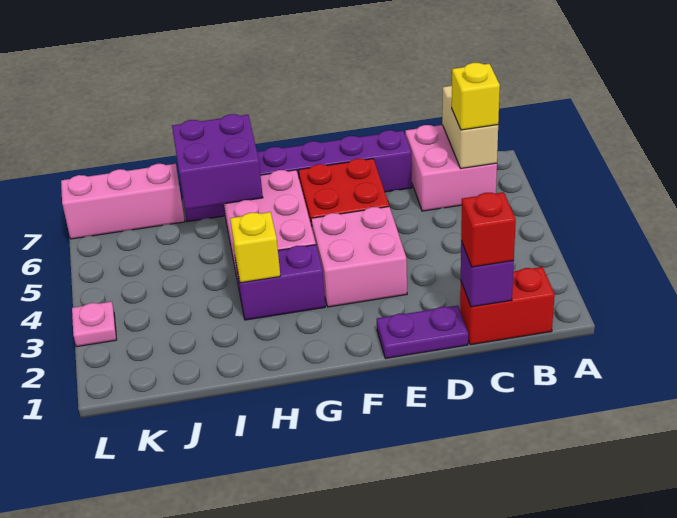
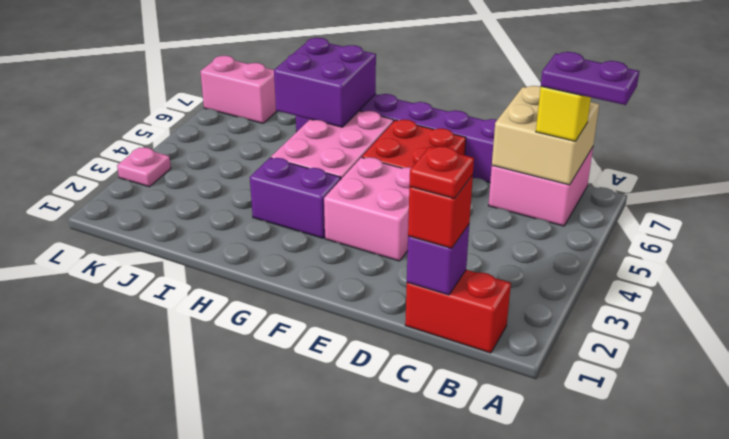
tan brick B6:B7 level 2 -> tan brick B6:C7 level 2
none -> red plate C1 level 4
purple plate D1:E1 level 1 -> purple plate A6:B6 level 4
yellow brick H3 level 2 -> none
pink brick J7:L7 level 1 -> pink brick K7:L7 level 1

